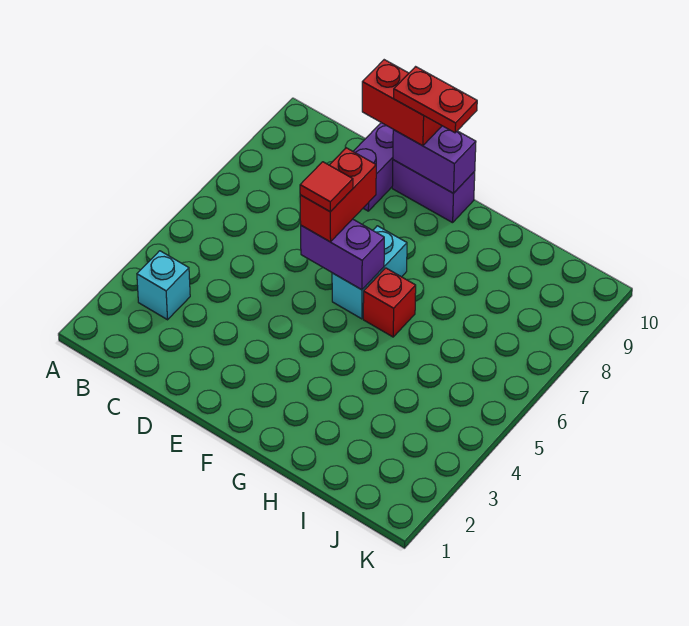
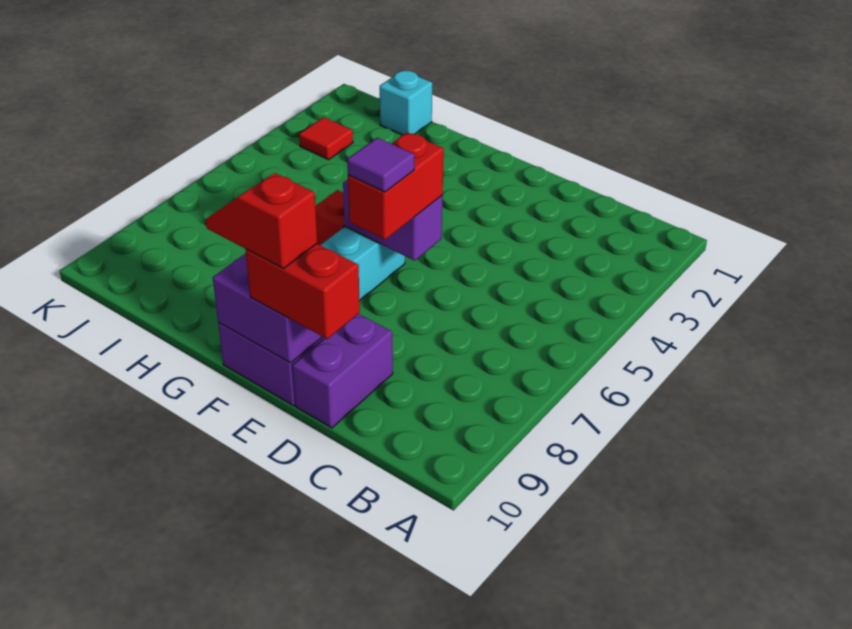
cyan brick B3 level 1 -> cyan brick I1 level 1
red tile E6 level 4 -> red tile J3 level 1
none -> purple tile E7 level 4
red plate E10:F10 level 4 -> red slope E10:F10 level 4 top E

